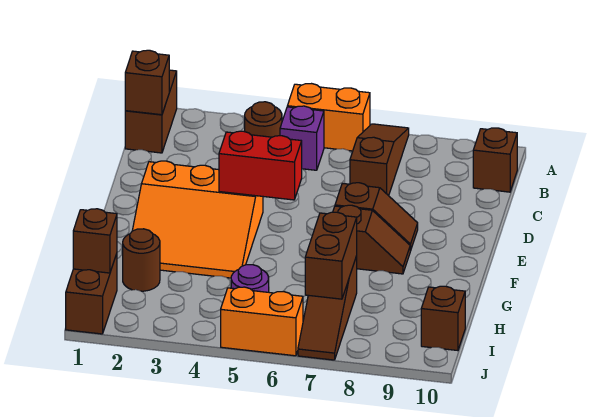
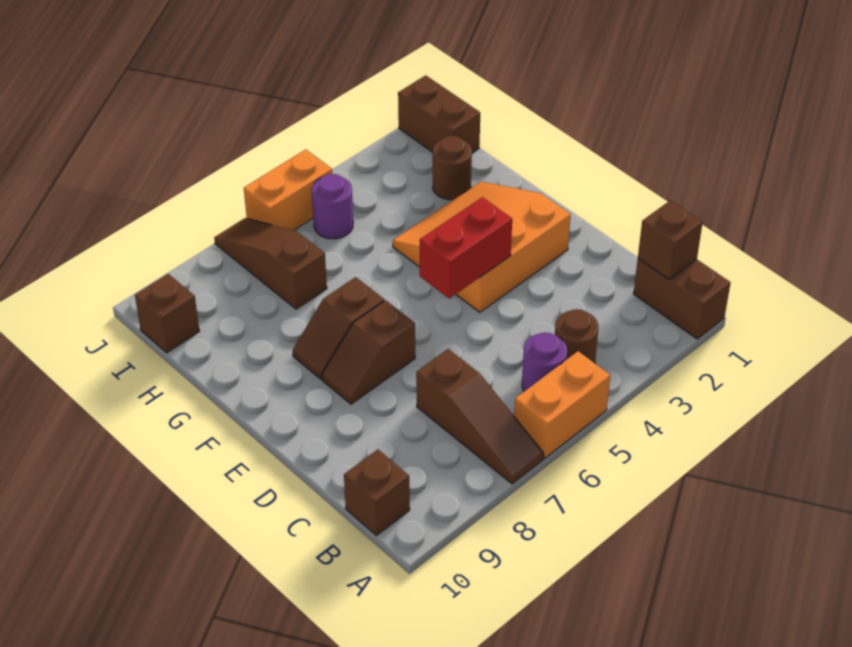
purple brick B5 level 1 -> purple round brick B5 level 1
brown brick H7:I7 level 2 -> none
brown brick I1 level 2 -> none

